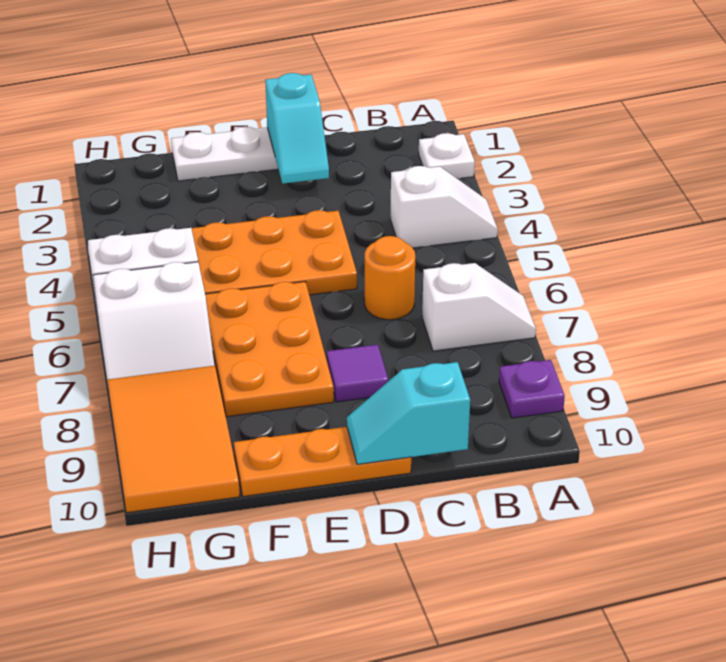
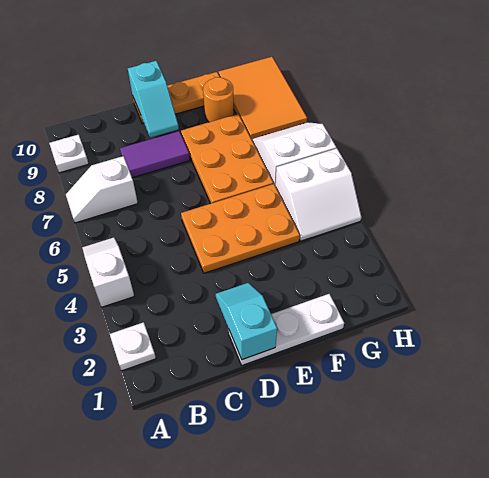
white slope A4:B4 level 1 top B -> white slope A4:A5 level 1 top 4
purple plate A9 level 1 -> white plate A9 level 1
orange round brick C6 level 1 -> orange round brick F9 level 1
cyan slope C10:D10 level 2 top C -> cyan slope D9:D10 level 2 top 10
purple tile D8 level 1 -> purple tile C8:D8 level 1

